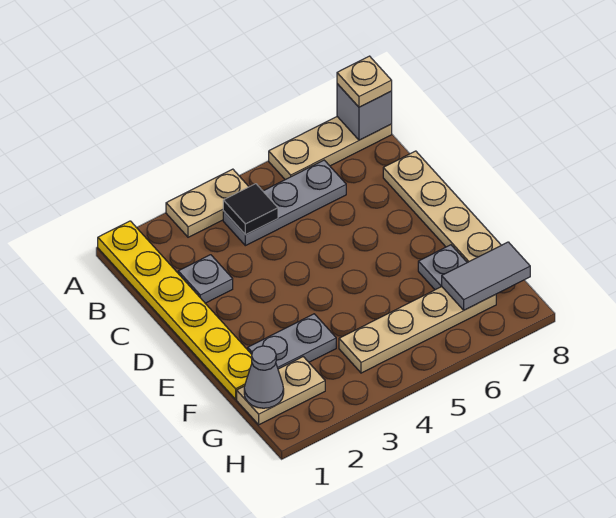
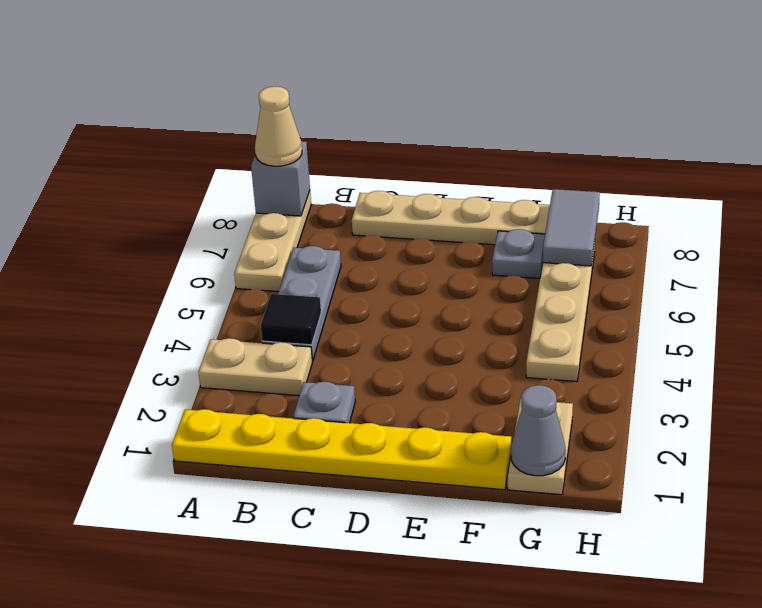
tan plate A3:A4 level 1 -> tan plate A3:B3 level 1
tan plate A8 level 3 -> tan cone A8 level 3
grey plate F2:F3 level 1 -> none

